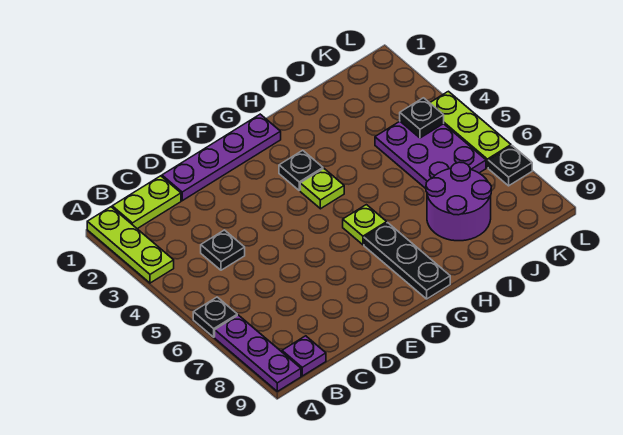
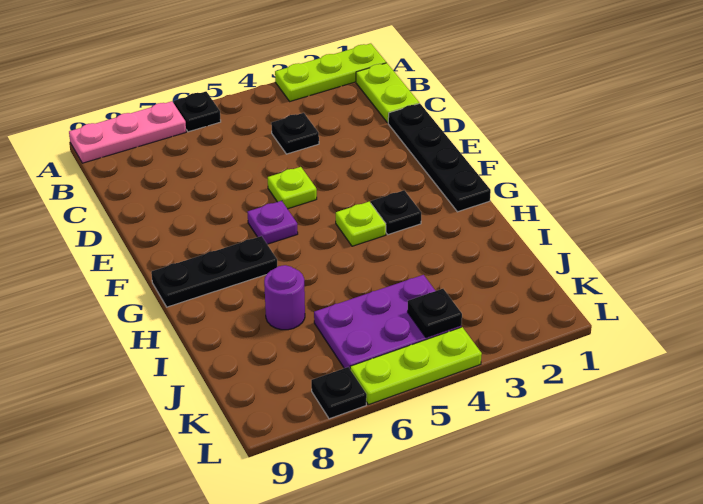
purple plate A7:A9 level 1 -> pink plate A7:A9 level 1
purple plate B9 level 1 -> purple plate F6 level 1
purple plate D1:G1 level 1 -> black plate D1:G1 level 1
lime plate G6 level 1 -> lime plate E5 level 1
purple round brick I7:J8 level 1 -> purple round brick I7 level 1

